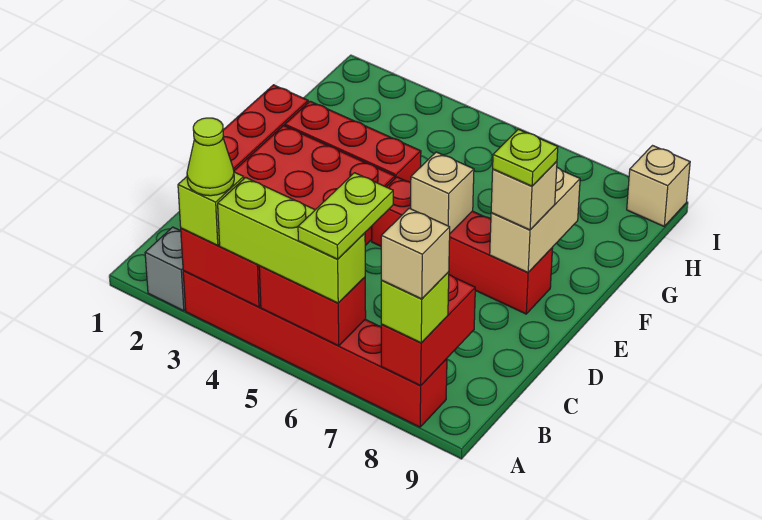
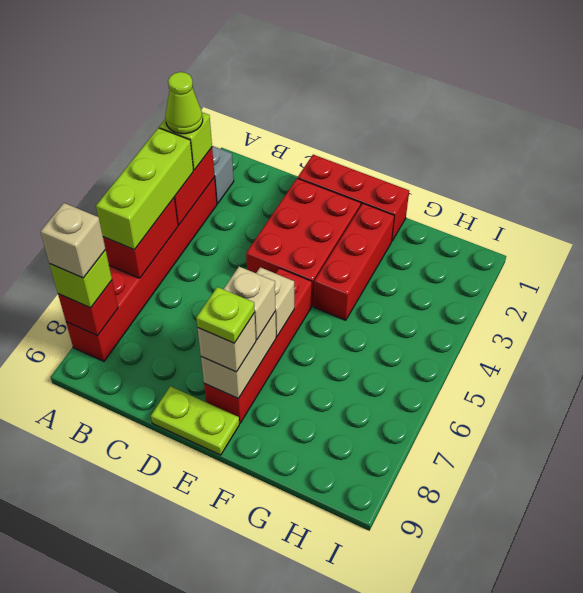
lime plate A6:B6 level 4 -> lime plate D9:E9 level 1
red brick A8:B8 level 2 -> red brick A8 level 2
tan brick E8:F8 level 2 -> tan brick E7:E8 level 2
tan brick I9 level 1 -> tan brick E7 level 3

